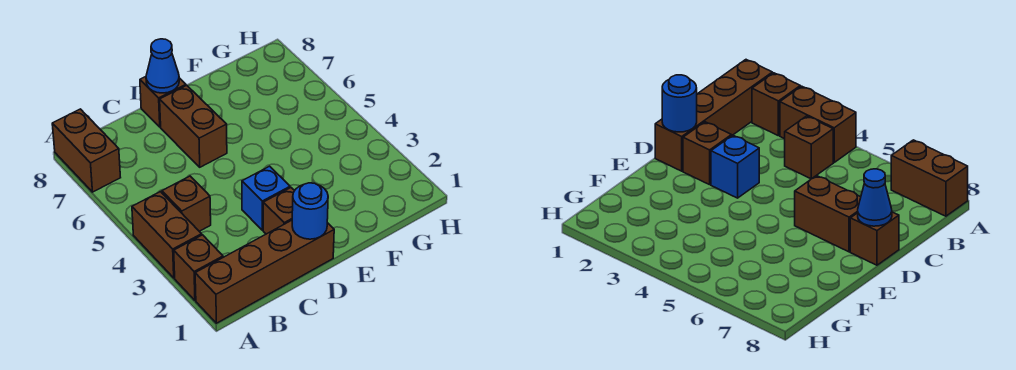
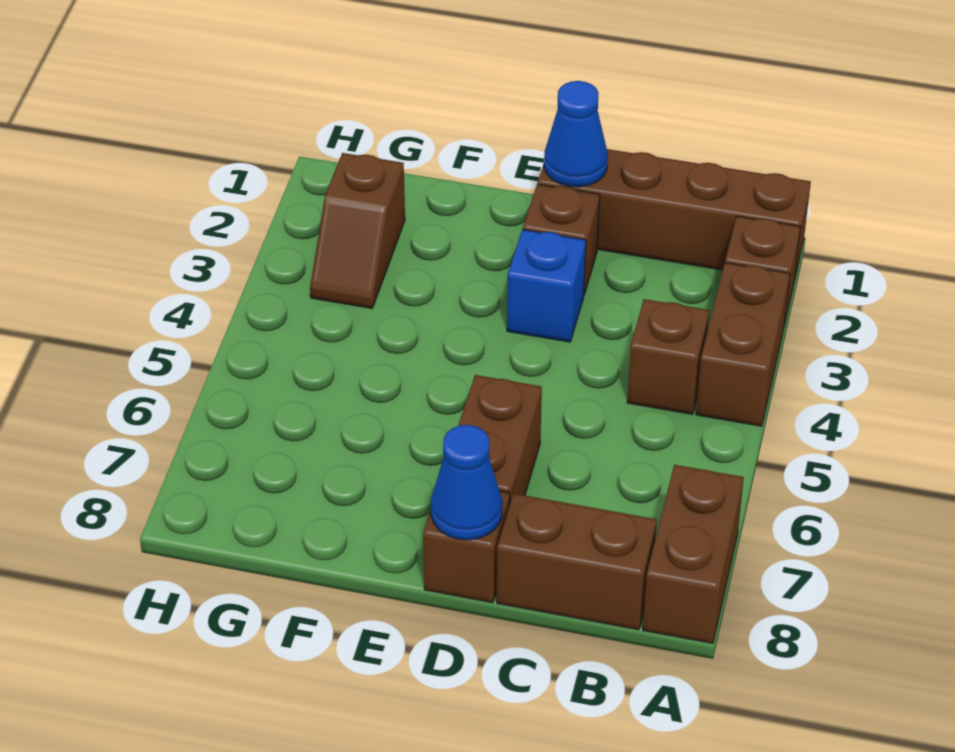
none -> brown brick B8:C8 level 1
blue round brick D1 level 2 -> blue cone D1 level 2
none -> brown slope G2:G3 level 1 top 2

